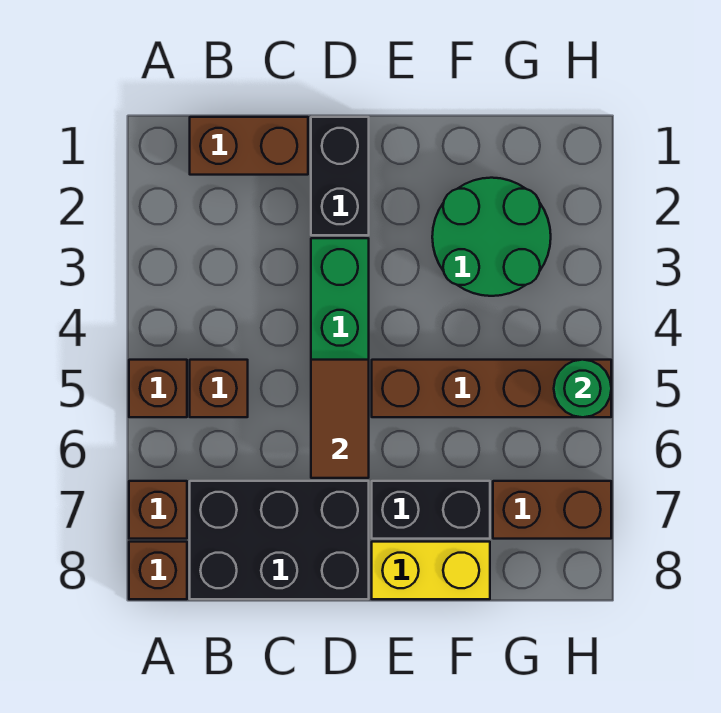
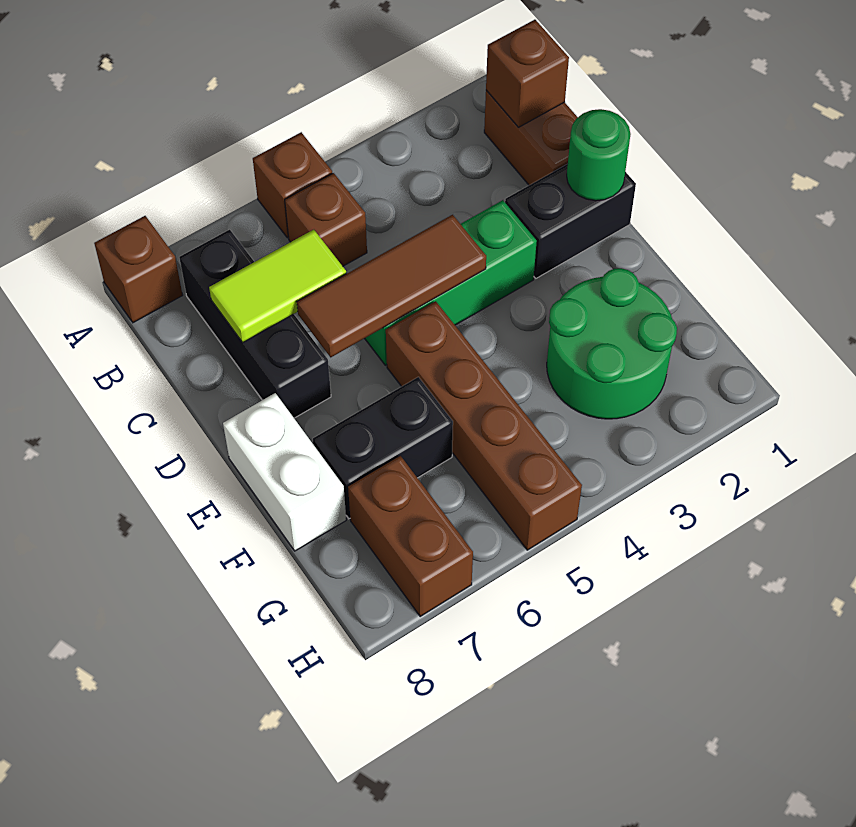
brown brick A7 level 1 -> brown brick B1 level 2
black brick B7:D8 level 1 -> black brick B7:D7 level 1
none -> lime tile C6:C7 level 2
brown tile D5:D6 level 2 -> brown tile D4:D6 level 2
black brick E7:F7 level 1 -> black brick F6:F7 level 1
yellow brick E8:F8 level 1 -> white brick E8:F8 level 1
green round brick H5 level 2 -> green round brick D1 level 2

